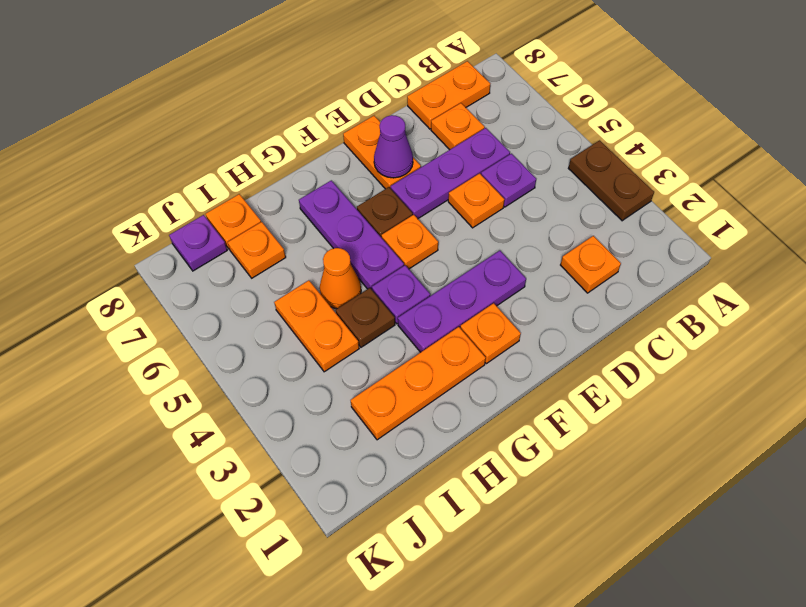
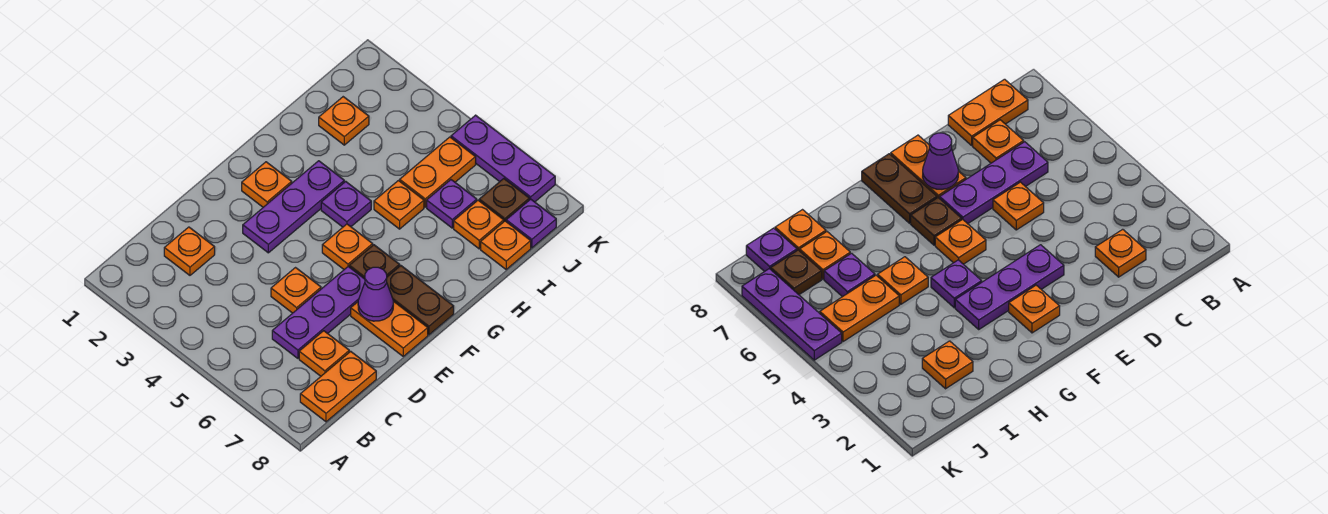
brown plate A3:A4 level 1 -> brown plate F7:F8 level 1
purple plate C5 level 1 -> purple plate I6 level 1
orange plate G2:I2 level 1 -> orange plate I2 level 1
purple plate G5:G7 level 1 -> purple plate K5:K7 level 1
brown plate H4 level 1 -> brown plate J7 level 1
orange cone H5 level 1 -> orange plate H5 level 1
orange plate I4:I5 level 1 -> orange plate I5:J5 level 1

